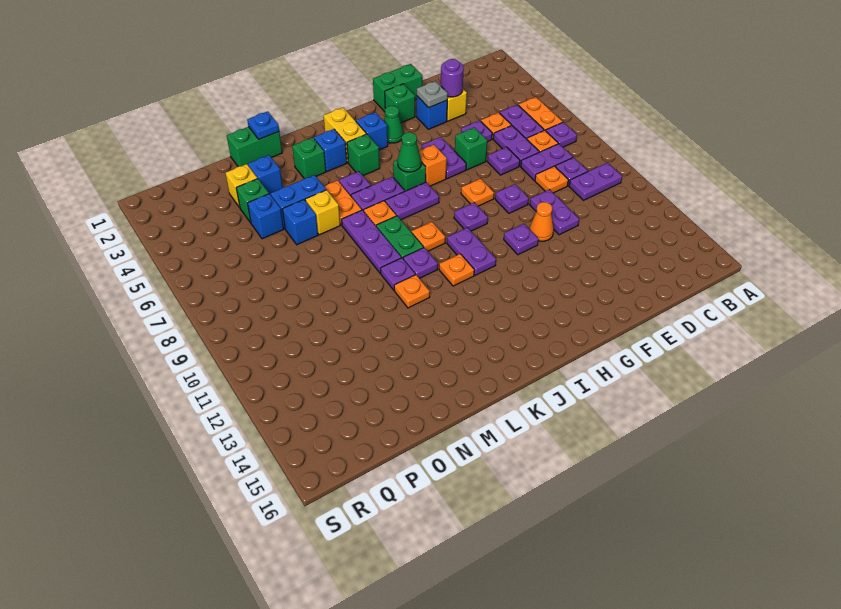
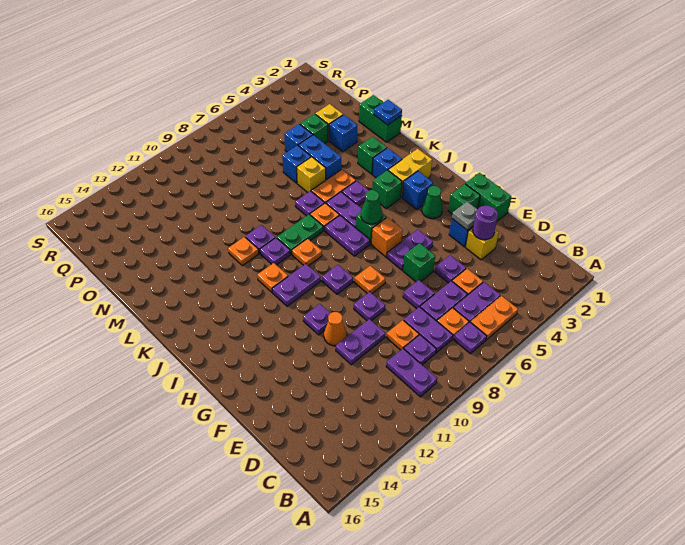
purple plate L7:L9 level 1 -> purple plate L7 level 1

